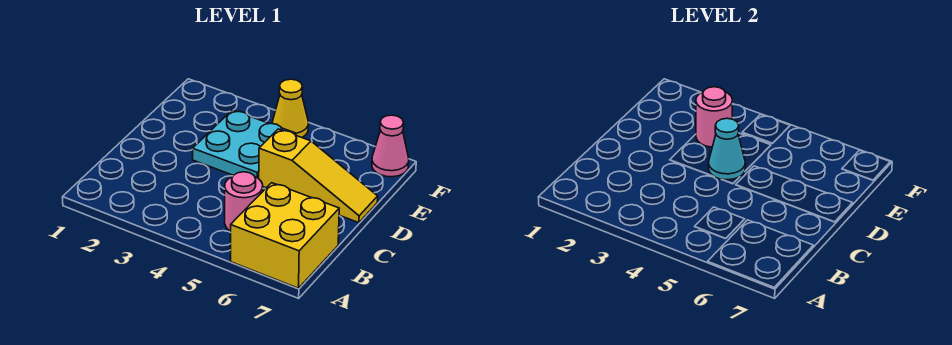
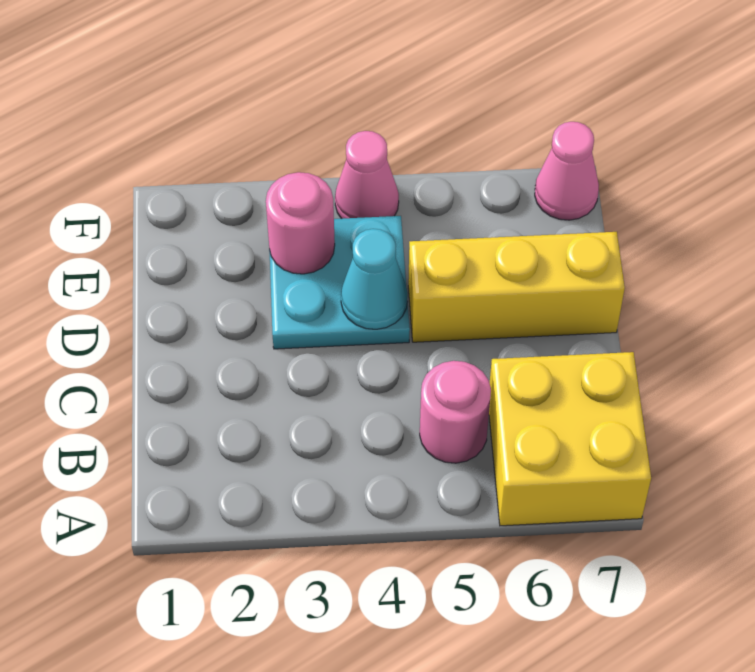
yellow slope D5:D7 level 1 top 5 -> yellow brick D5:D7 level 1
yellow cone F4 level 1 -> pink cone F4 level 1

